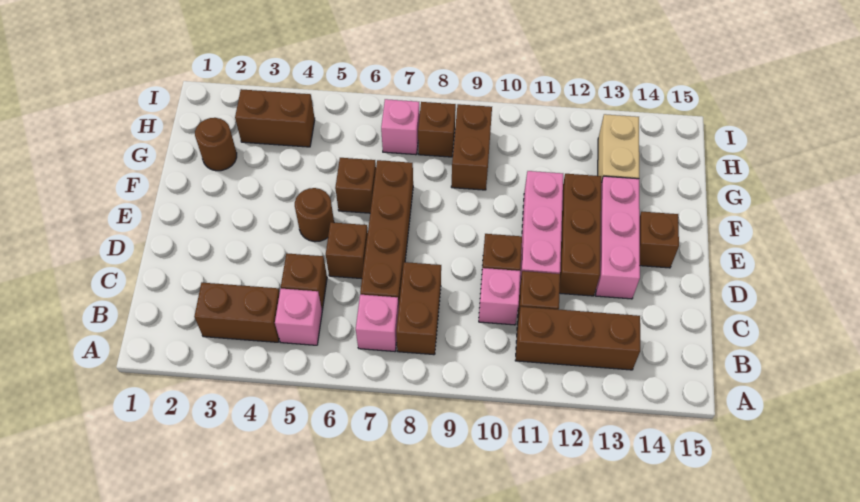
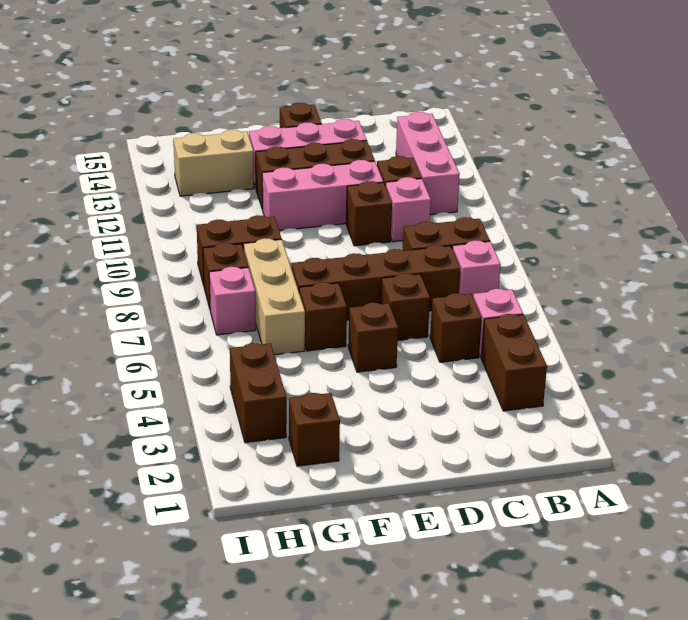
brown brick B11:B13 level 1 -> pink brick B11:B13 level 1
brown round brick E5 level 1 -> brown brick E5 level 1
brown round brick G2 level 1 -> brown brick G2 level 1
none -> tan brick G6:G8 level 1

